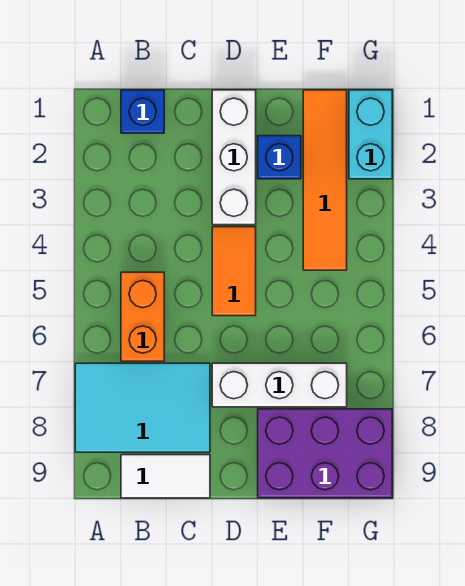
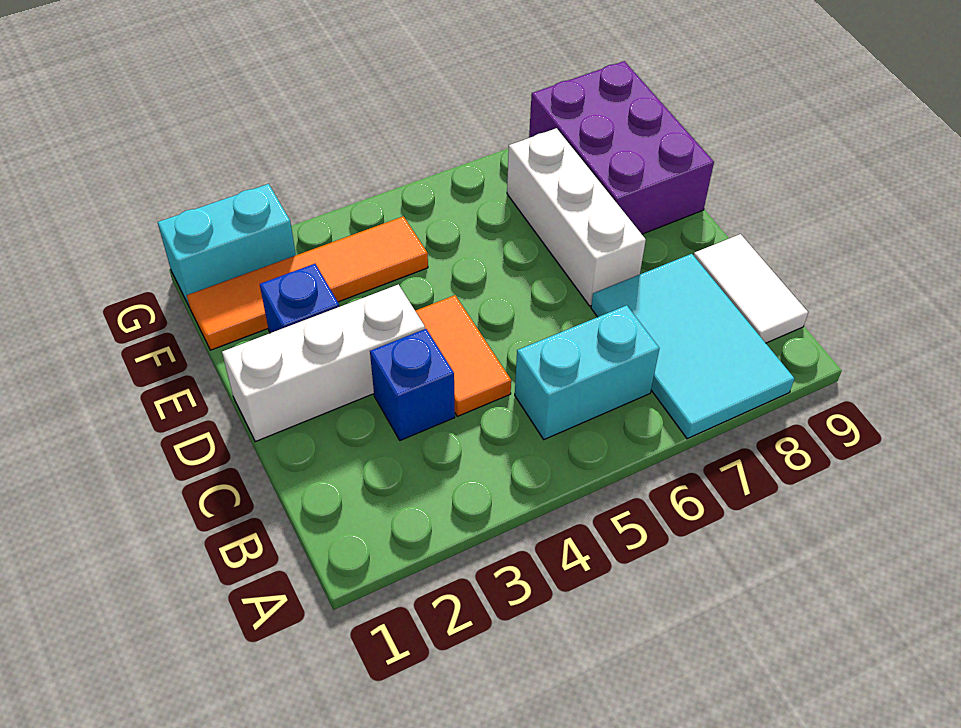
blue brick B1 level 1 -> blue brick C3 level 1
orange brick B5:B6 level 1 -> cyan brick B5:B6 level 1
orange tile D4:D5 level 1 -> orange tile C4:D4 level 1

